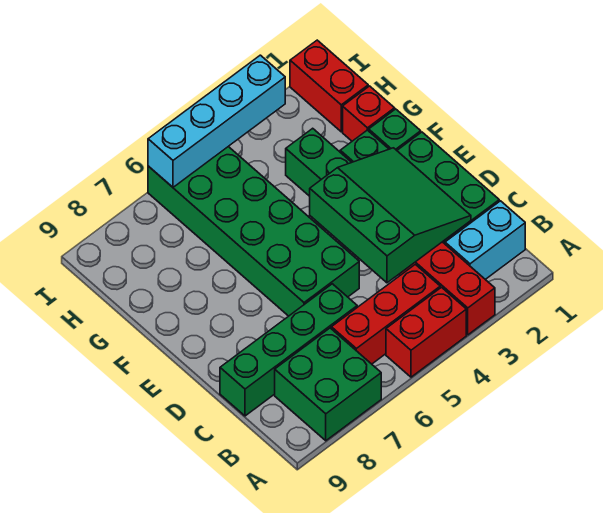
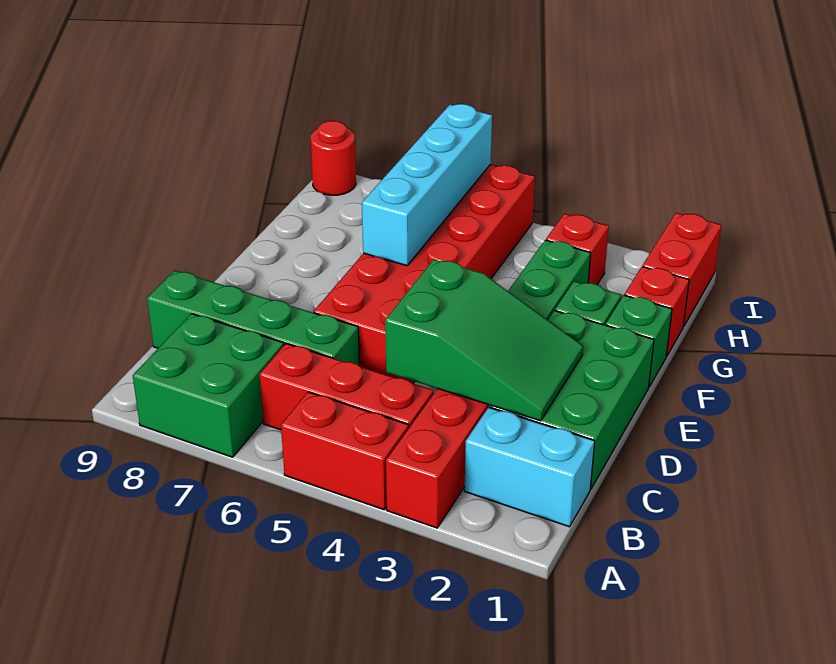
green slope C2:E4 level 2 top 4 -> green slope C2:D4 level 2 top 4
green brick D5:I6 level 1 -> red brick D5:I6 level 1
none -> red brick H3 level 1
cyan brick I3:I6 level 2 -> cyan brick F6:I6 level 2
none -> red round brick I9 level 1

